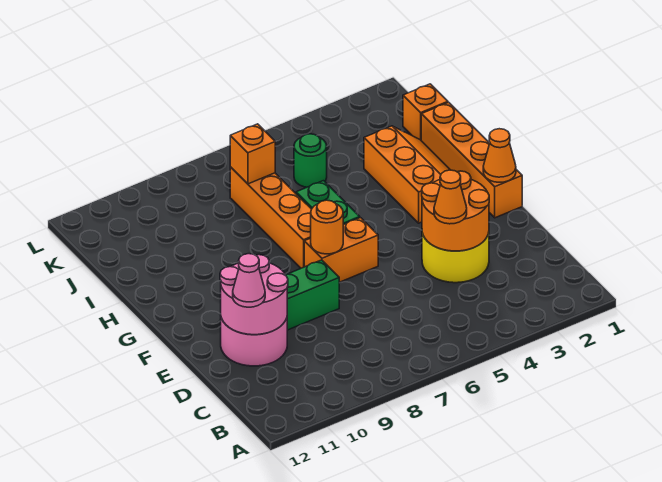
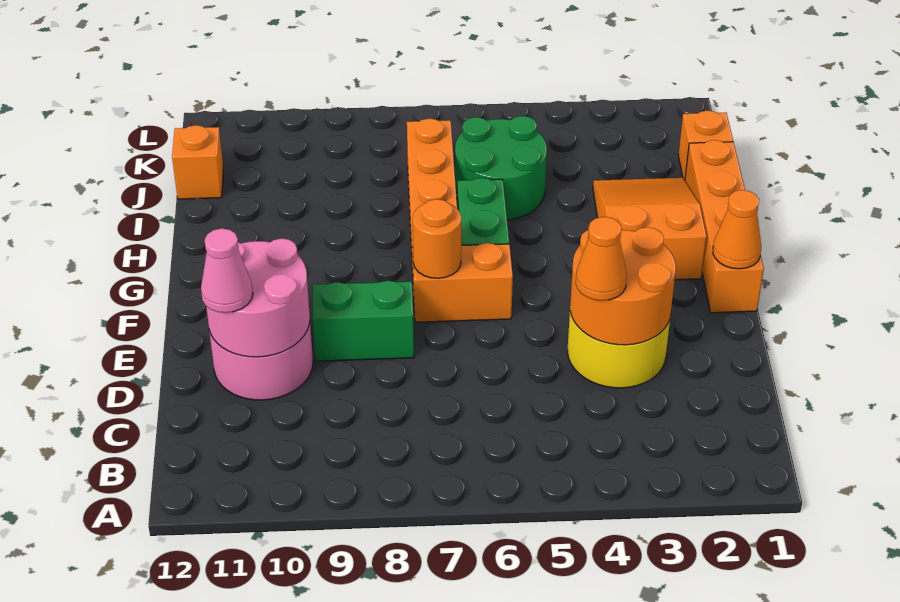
orange slope G2:I3 level 1 top 3 -> orange slope G2:I3 level 1 top G
green round brick J5 level 1 -> green round brick I5:J6 level 1
orange brick J7 level 2 -> orange brick J12 level 1

